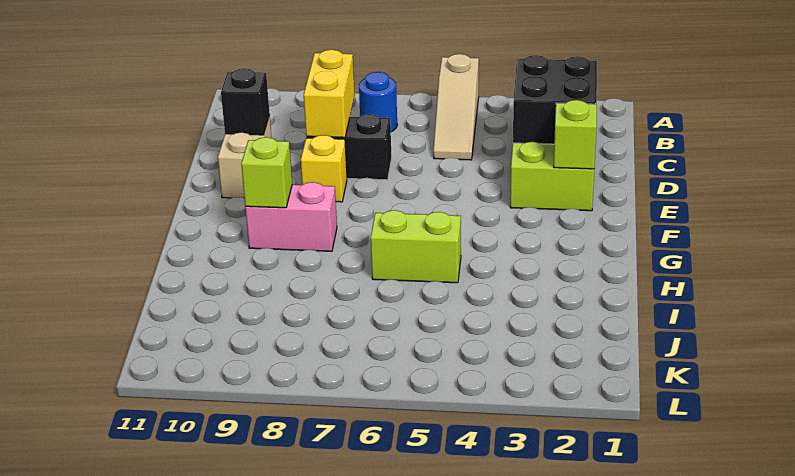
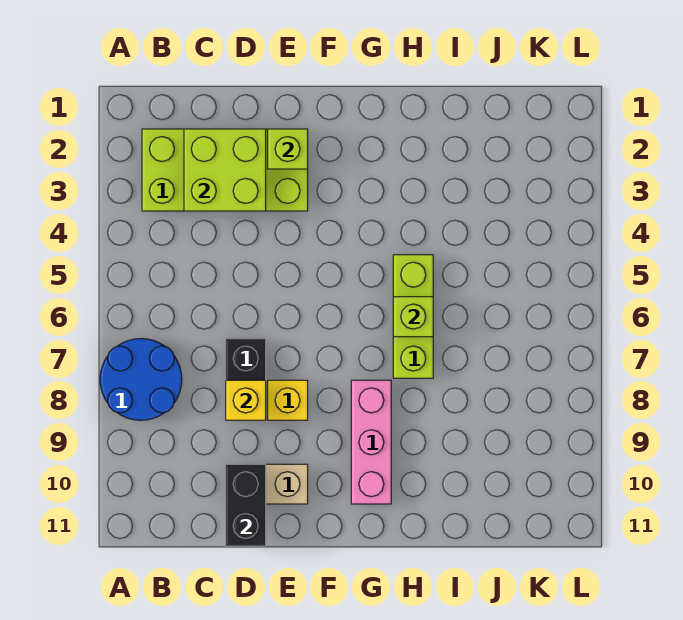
tan slope A5:C5 level 1 top A -> none
blue round brick B7 level 1 -> blue round brick A7:B8 level 1
black brick C2:D3 level 2 -> lime brick C2:D3 level 2
yellow brick C8:D8 level 2 -> yellow brick D8 level 2
black brick D10 level 2 -> black brick D10:D11 level 2
pink brick G8:G9 level 1 -> pink brick G8:G10 level 1
lime brick G9 level 2 -> lime brick H6 level 2
lime brick H5:H6 level 1 -> lime brick H5:H7 level 1

